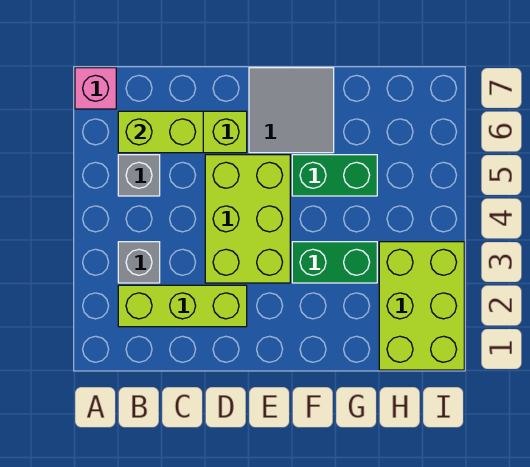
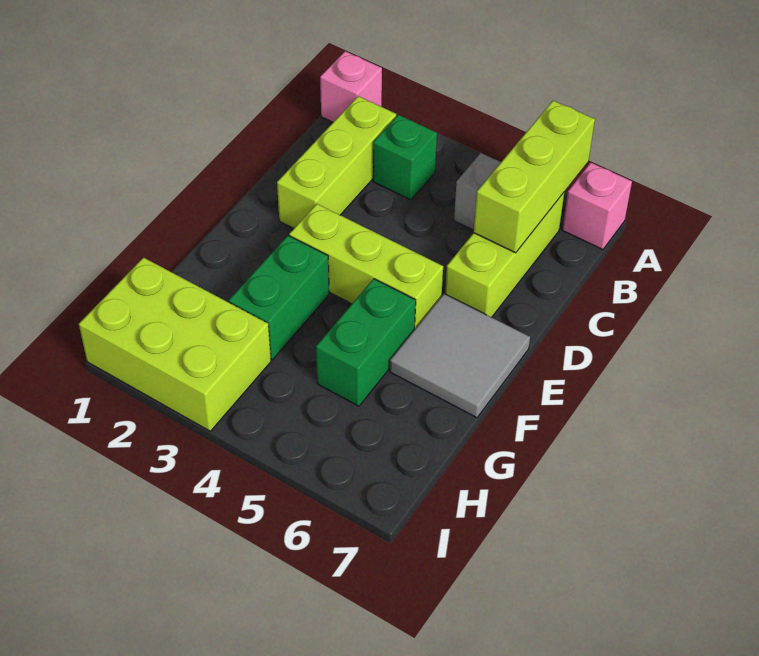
none -> pink brick A1 level 1
grey brick B3 level 1 -> green brick B3 level 1
lime brick B6:C6 level 2 -> lime brick A6:C6 level 2
lime brick D3:E5 level 1 -> lime brick E3:E5 level 1

